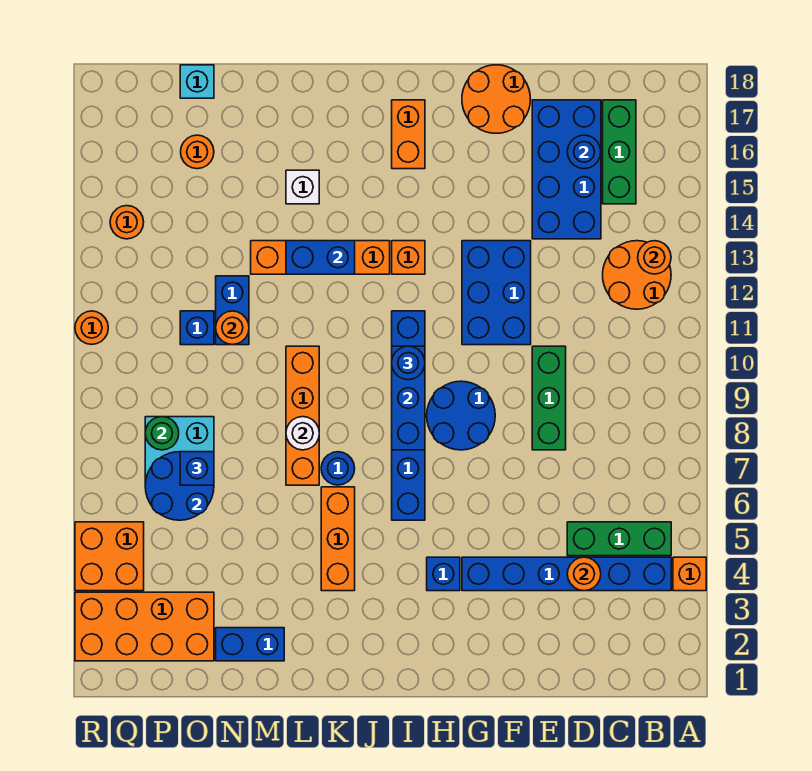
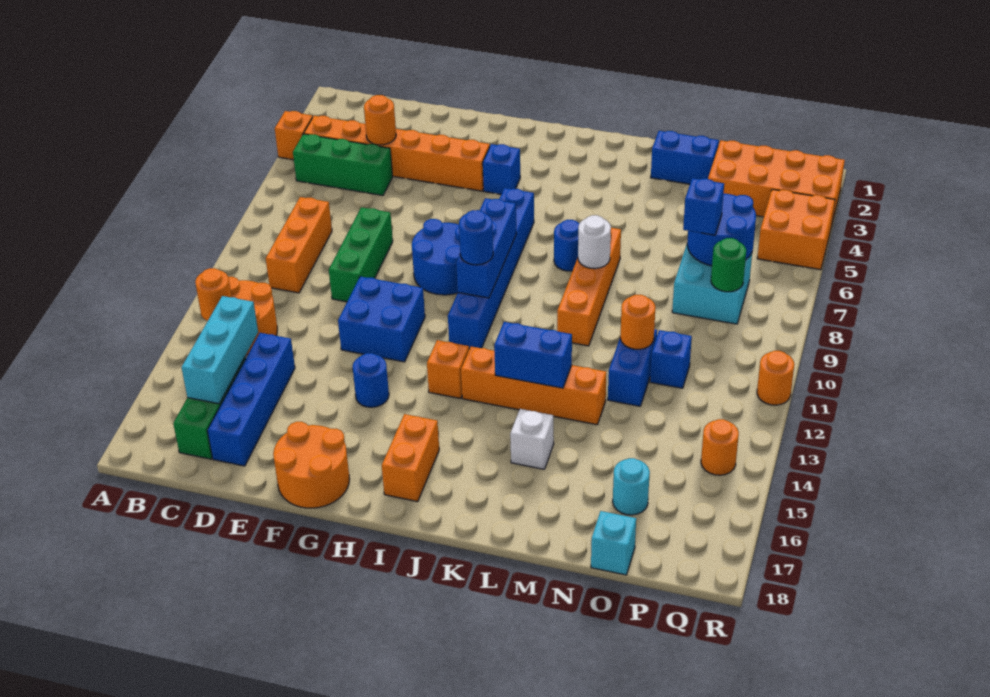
blue brick B4:G4 level 1 -> orange brick B4:G4 level 1
none -> cyan brick C14:C16 level 2
blue brick D14:E17 level 1 -> blue brick D14:D17 level 1
blue round brick D16 level 2 -> blue round brick G14 level 1
blue brick F11:G13 level 1 -> blue brick F11:G12 level 1
orange brick K4:K6 level 1 -> orange brick C8:C10 level 1
orange round brick O16 level 1 -> cyan round brick O16 level 1

